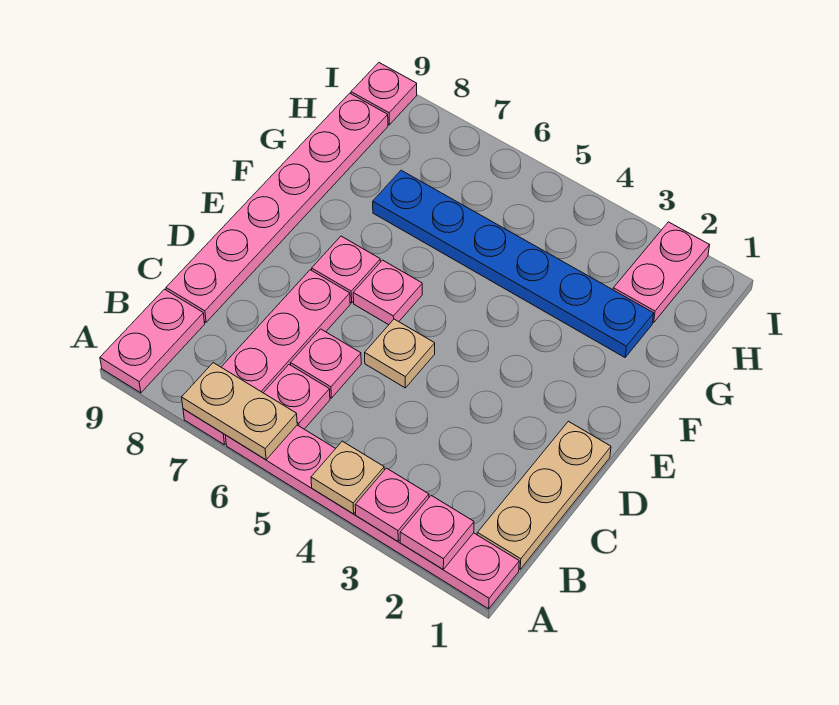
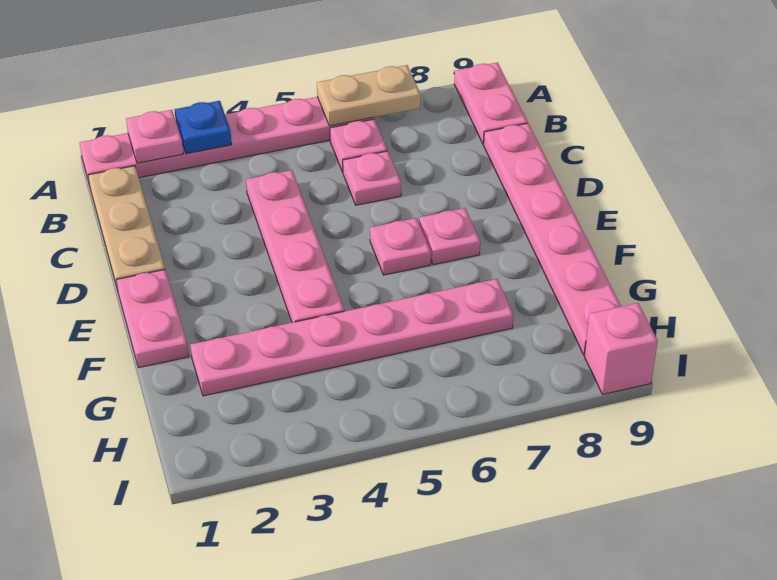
pink plate A3 level 2 -> blue plate A3 level 2
tan plate A4 level 2 -> none
pink plate A7:D7 level 1 -> pink plate C4:F4 level 1
tan plate D5 level 1 -> none
blue plate G2:G7 level 1 -> pink plate G2:G7 level 1
pink plate H2:I2 level 1 -> pink plate E1:F1 level 1
pink plate I9 level 1 -> pink brick I9 level 1

